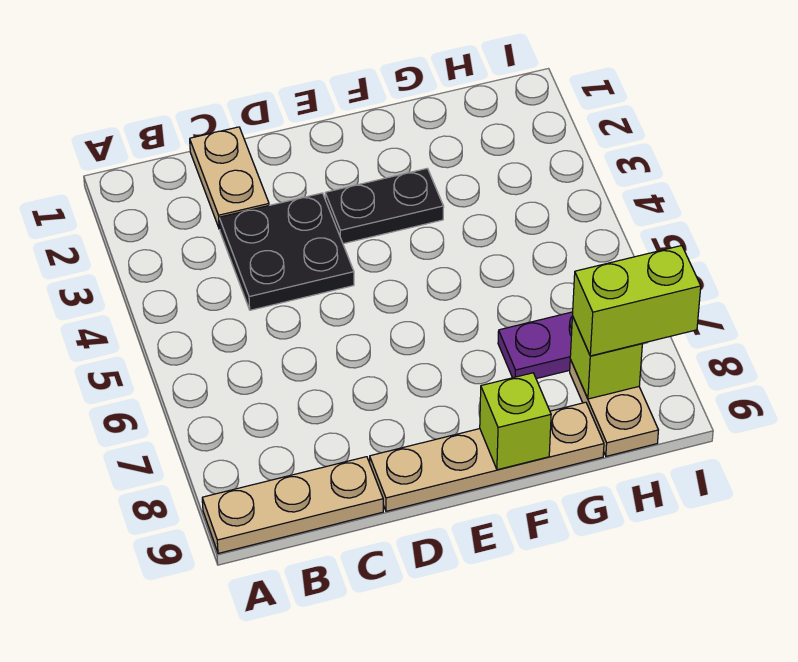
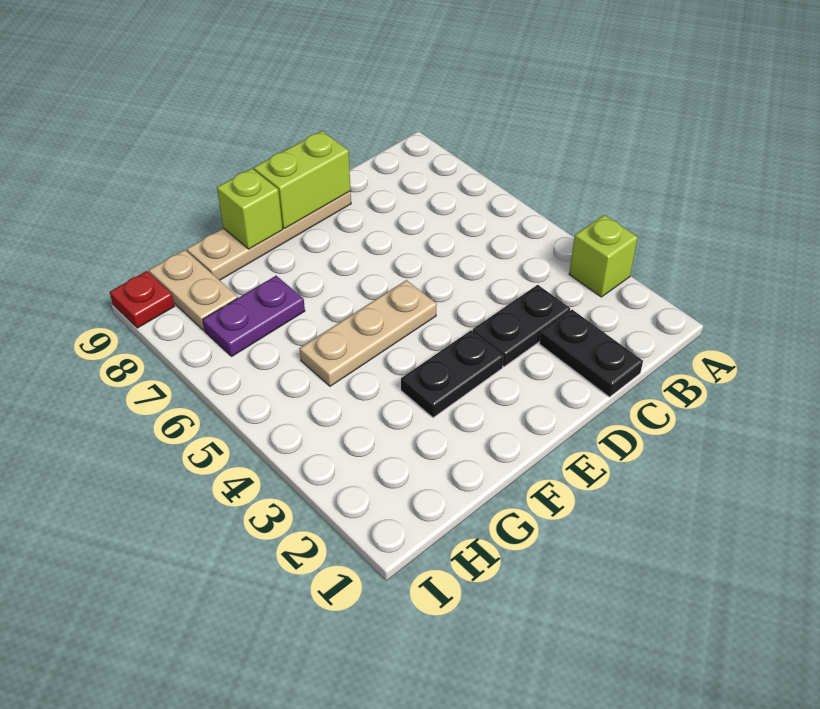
tan plate A9:C9 level 1 -> tan plate E5:G5 level 1
tan plate C1:C2 level 1 -> black plate C1:C2 level 1
black plate C3:D4 level 1 -> black plate C3:D3 level 1
lime brick H8 level 2 -> lime brick A3 level 1
lime brick H8:I8 level 3 -> lime brick D9:E9 level 2
none -> red plate I9 level 1

